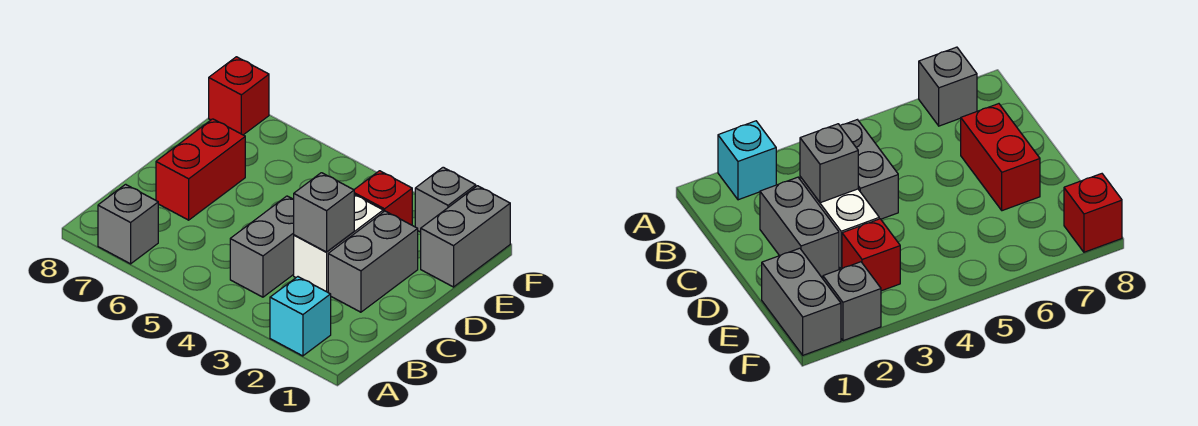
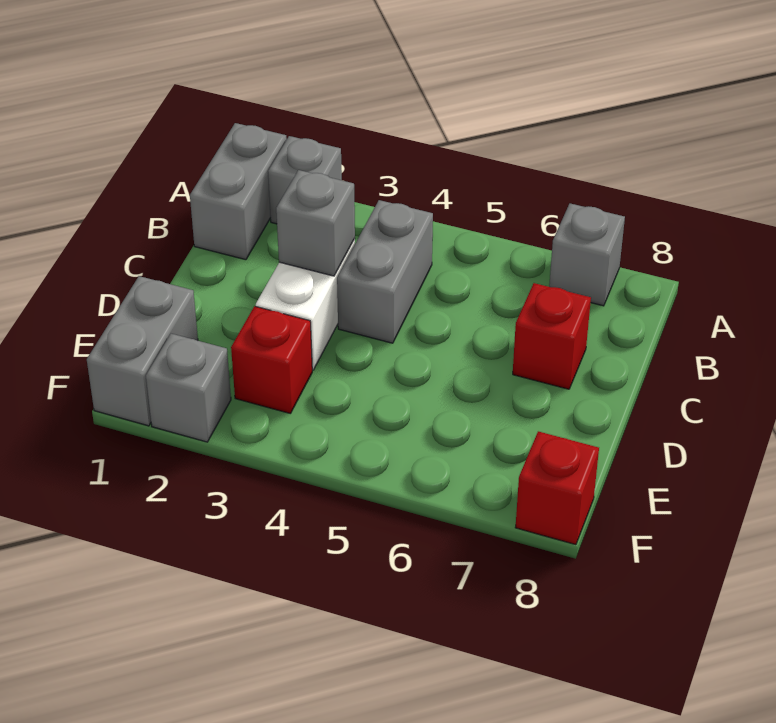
cyan brick A2 level 1 -> grey brick A2 level 1
grey brick C2:D2 level 1 -> grey brick A1:B1 level 1
red brick C7:D7 level 1 -> red brick C7 level 1

